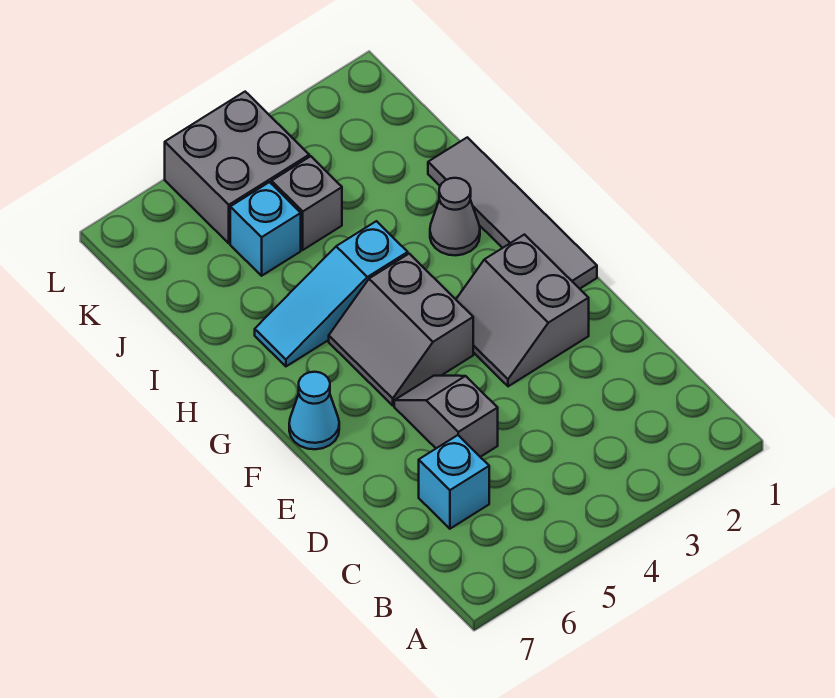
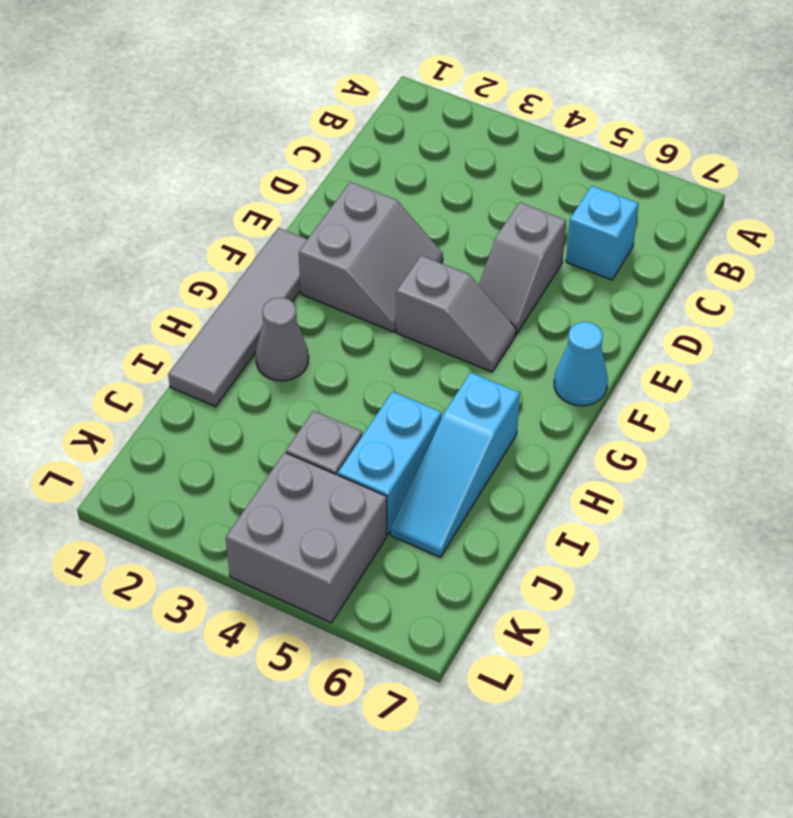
grey slope F4:G5 level 1 top 4 -> grey slope F4:F5 level 1 top 4
cyan slope H4:H6 level 1 top 4 -> cyan slope H6:J6 level 1 top H
cyan brick J5 level 1 -> cyan brick I5:J5 level 1

